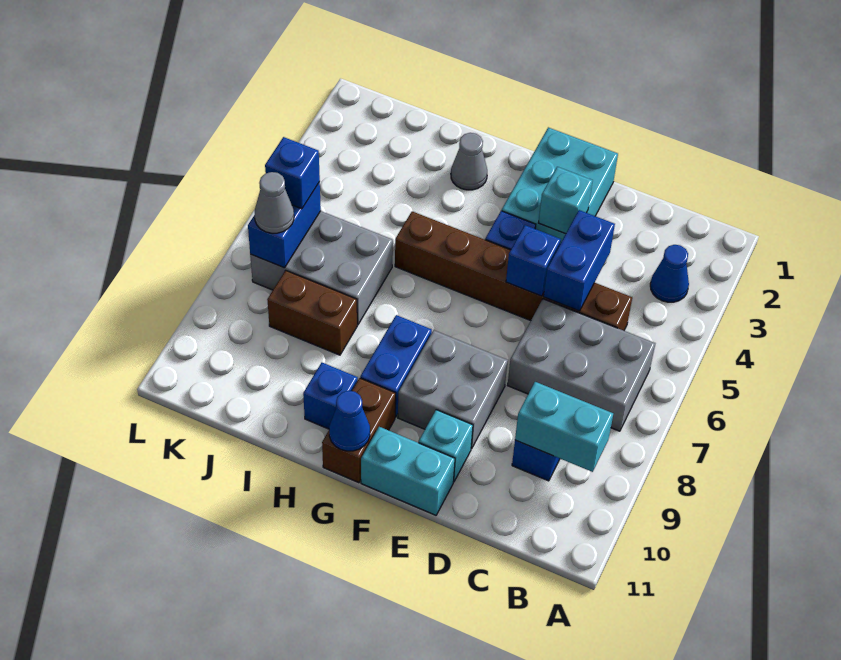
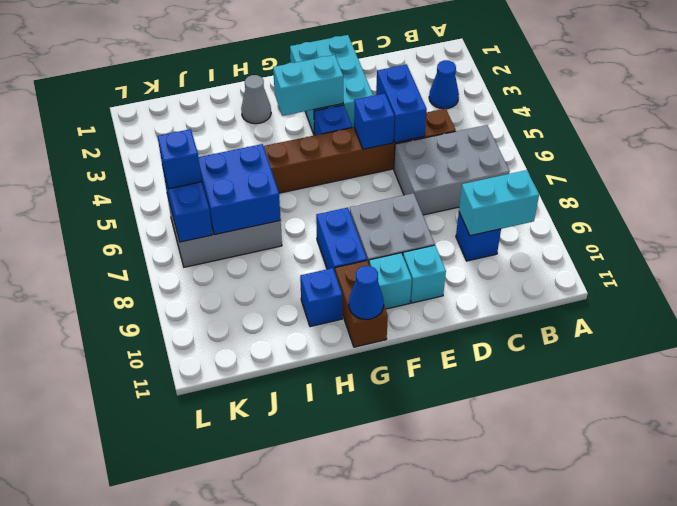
cyan brick E3 level 2 -> cyan brick F10 level 1
cyan brick E11:F11 level 1 -> cyan brick F3:G3 level 2
none -> blue brick I6:J7 level 2
brown brick I8:J8 level 1 -> none
grey cone K7 level 3 -> none

